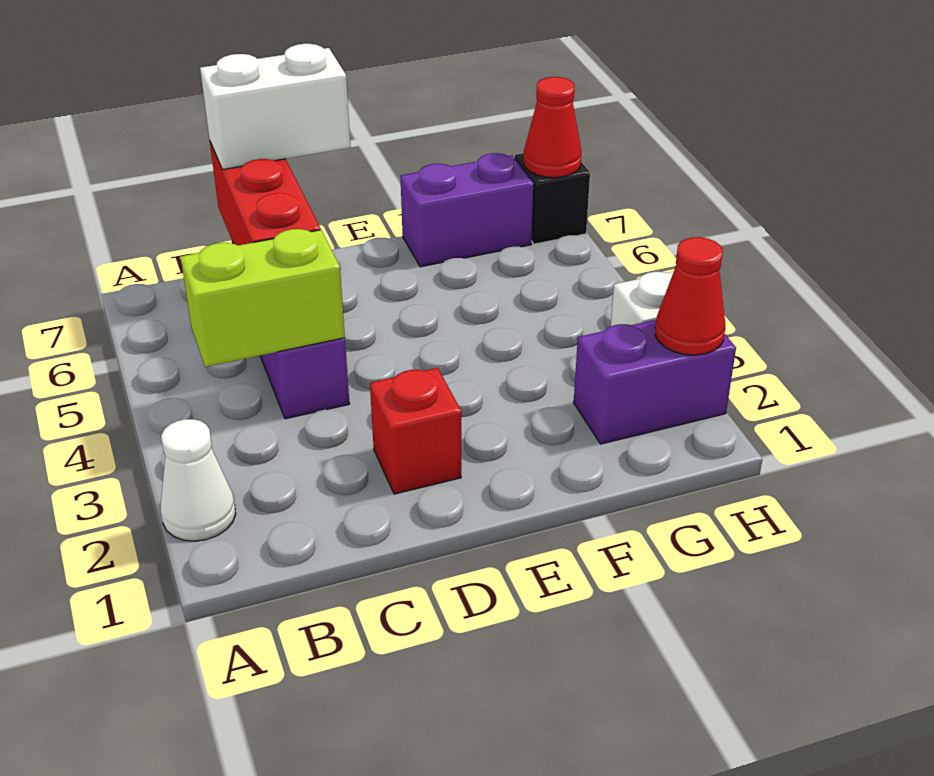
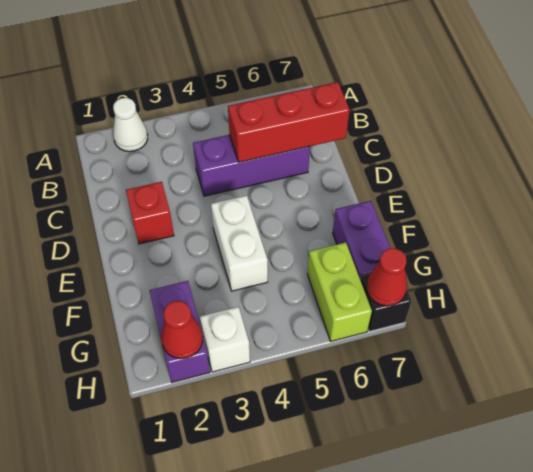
lime brick B4:C4 level 2 -> lime brick G6:H6 level 1
white brick C7:D7 level 3 -> white brick E4:F4 level 1

